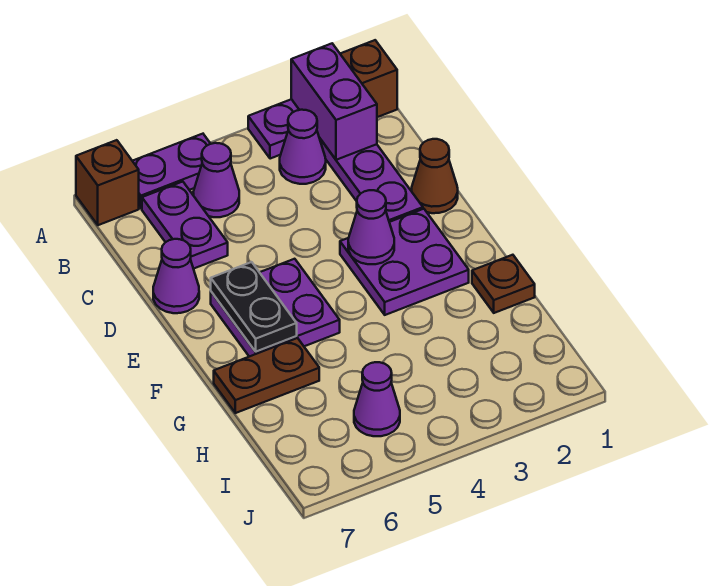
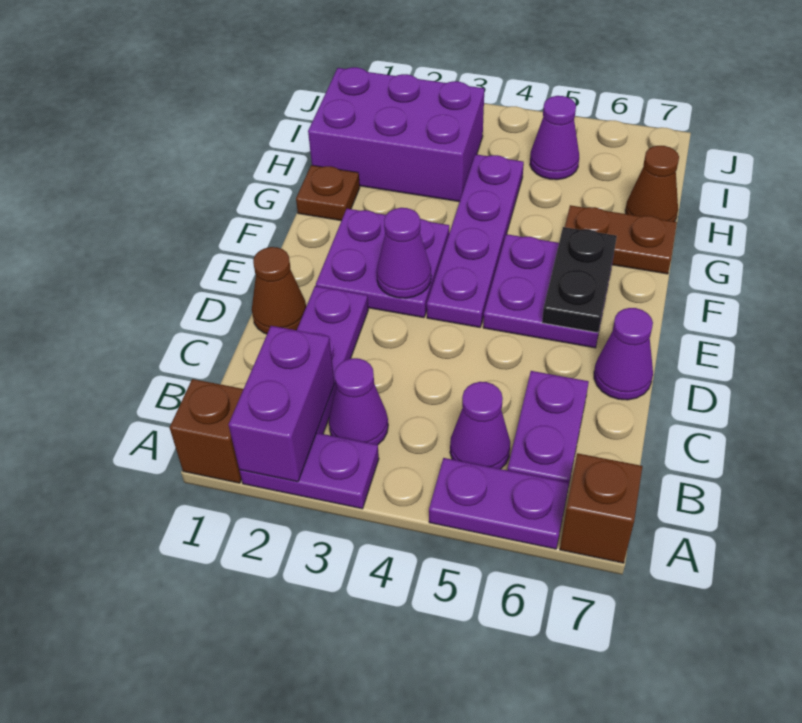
none -> purple plate E4:H4 level 1
none -> purple brick H1:I3 level 1
none -> brown cone H7 level 1

